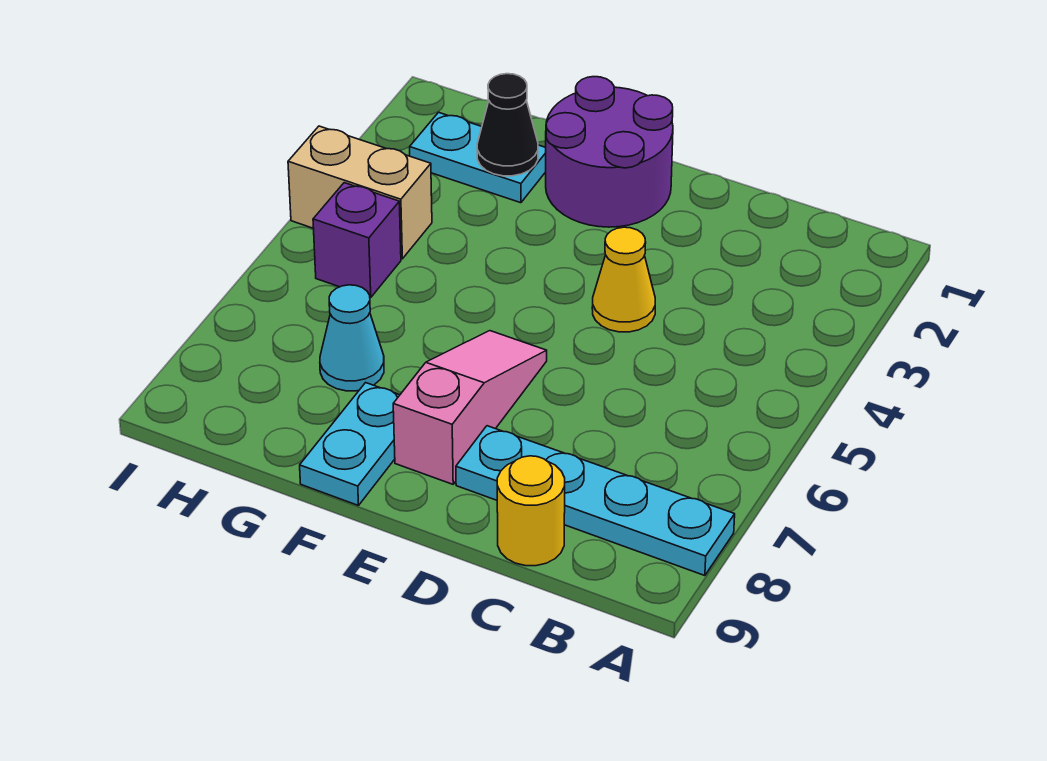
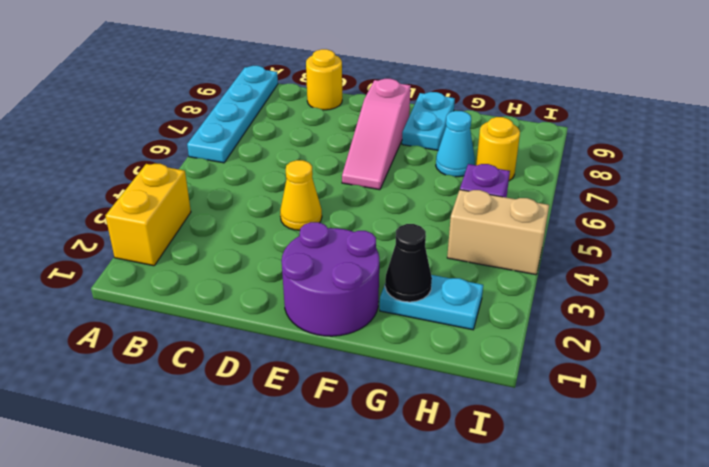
none -> yellow brick A2:A3 level 1
cyan plate A8:D8 level 1 -> cyan plate A6:A9 level 1
none -> yellow round brick H7 level 1

